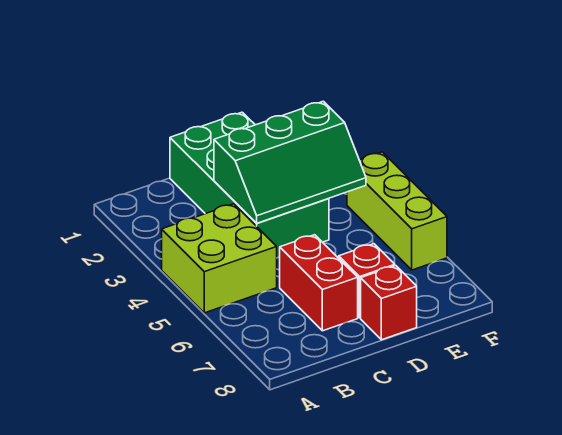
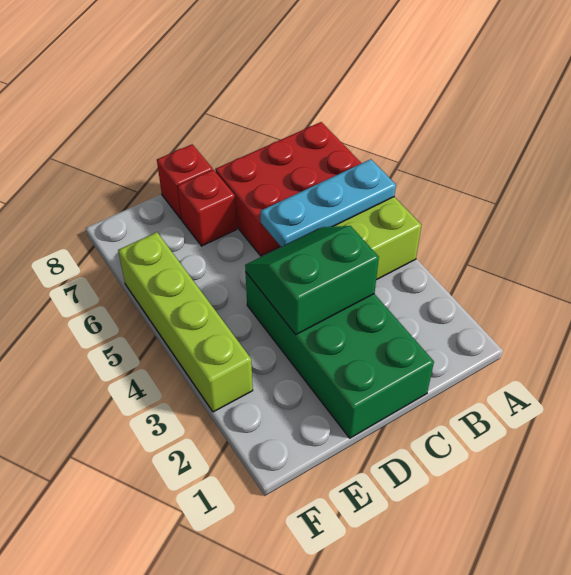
none -> cyan plate A5:C5 level 2
green slope C3:E4 level 2 top 3 -> green slope C3:D4 level 2 top 3
red brick C6:C7 level 1 -> red brick A6:C7 level 1
lime brick F4:F6 level 1 -> lime brick F3:F6 level 1

